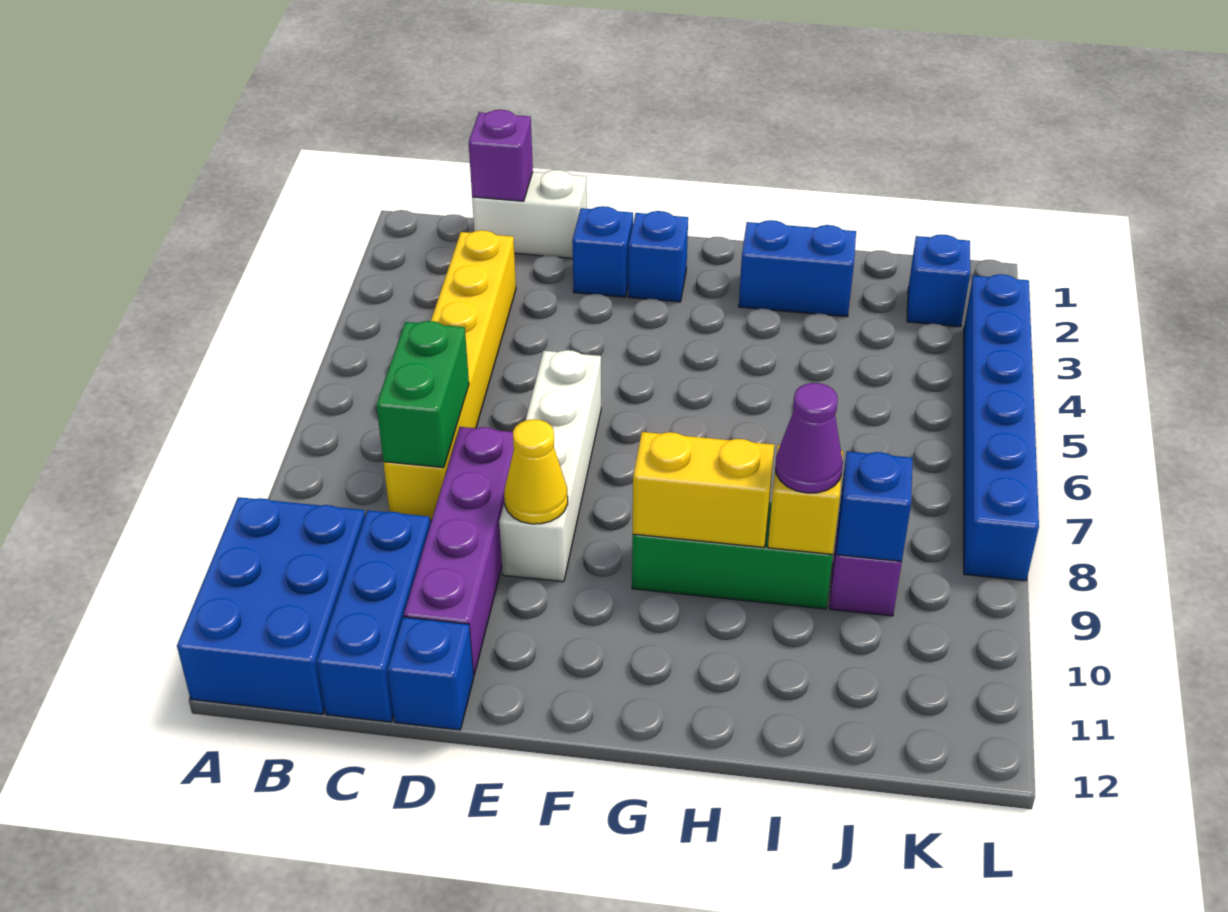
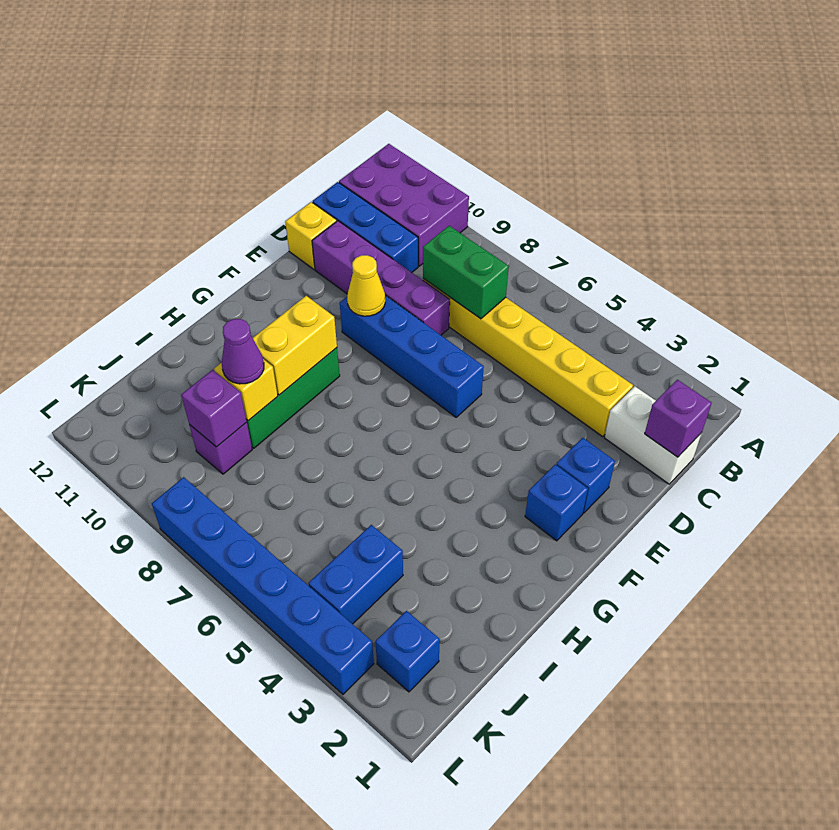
blue brick A10:B12 level 1 -> purple brick A10:B12 level 1
white brick C1:D1 level 1 -> white brick C1:C2 level 1
blue brick D12 level 1 -> yellow brick D12 level 1
white brick E6:E9 level 1 -> blue brick E6:E9 level 1
blue brick H2:I2 level 1 -> blue brick J4:K4 level 1
blue brick J9 level 2 -> purple brick J9 level 2

